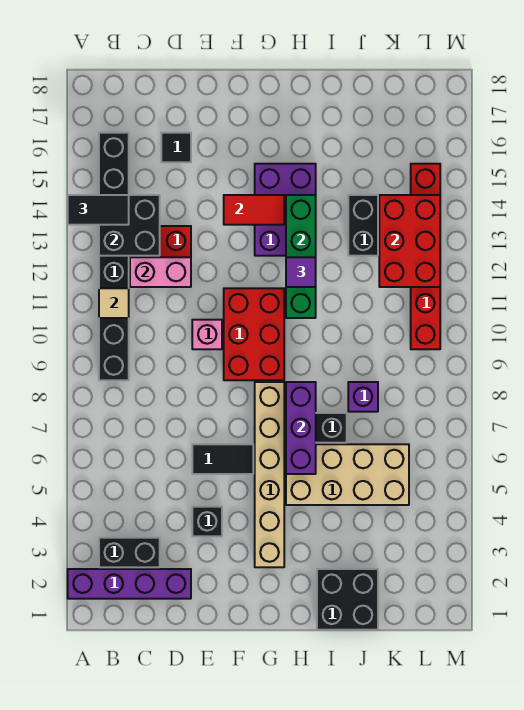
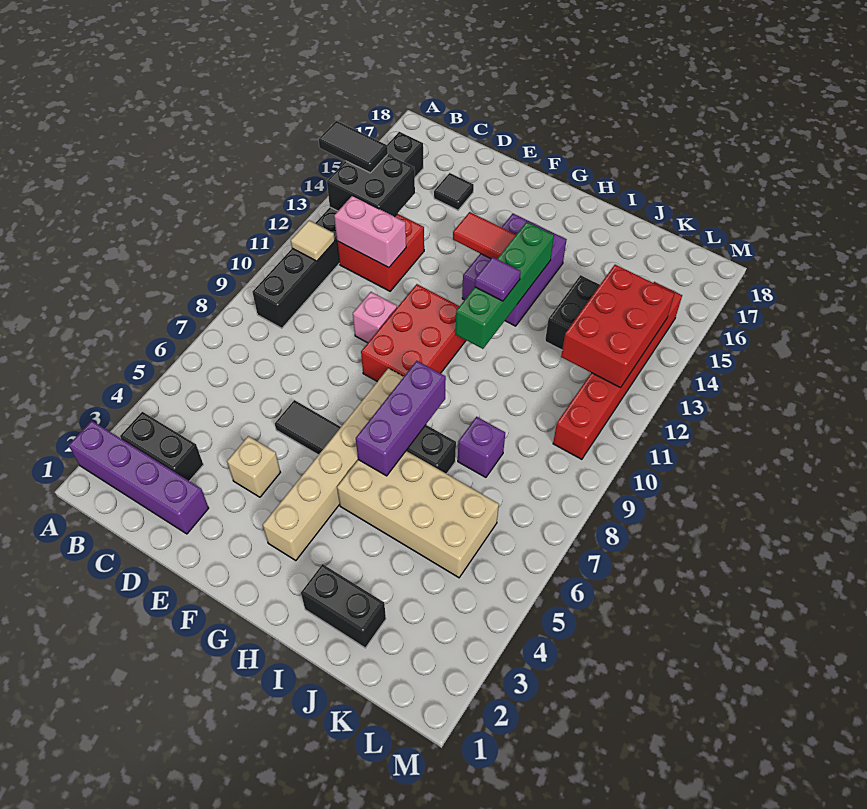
black brick E4 level 1 -> tan brick E4 level 1
black brick I1:J2 level 1 -> black brick I2:J2 level 1

